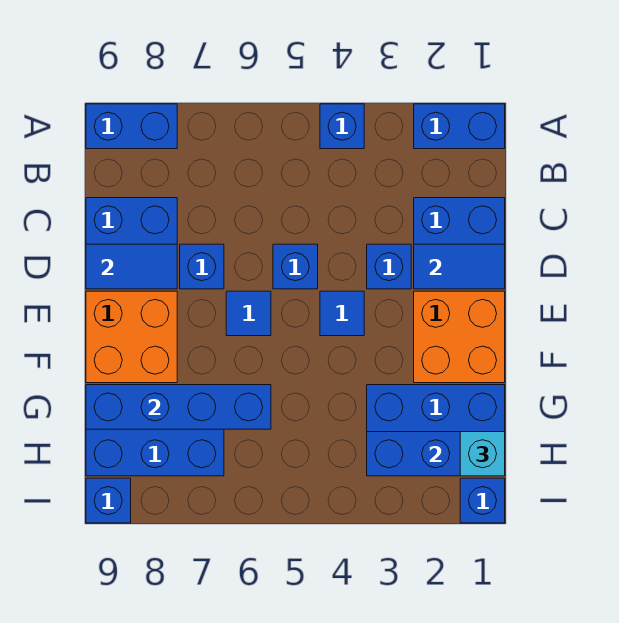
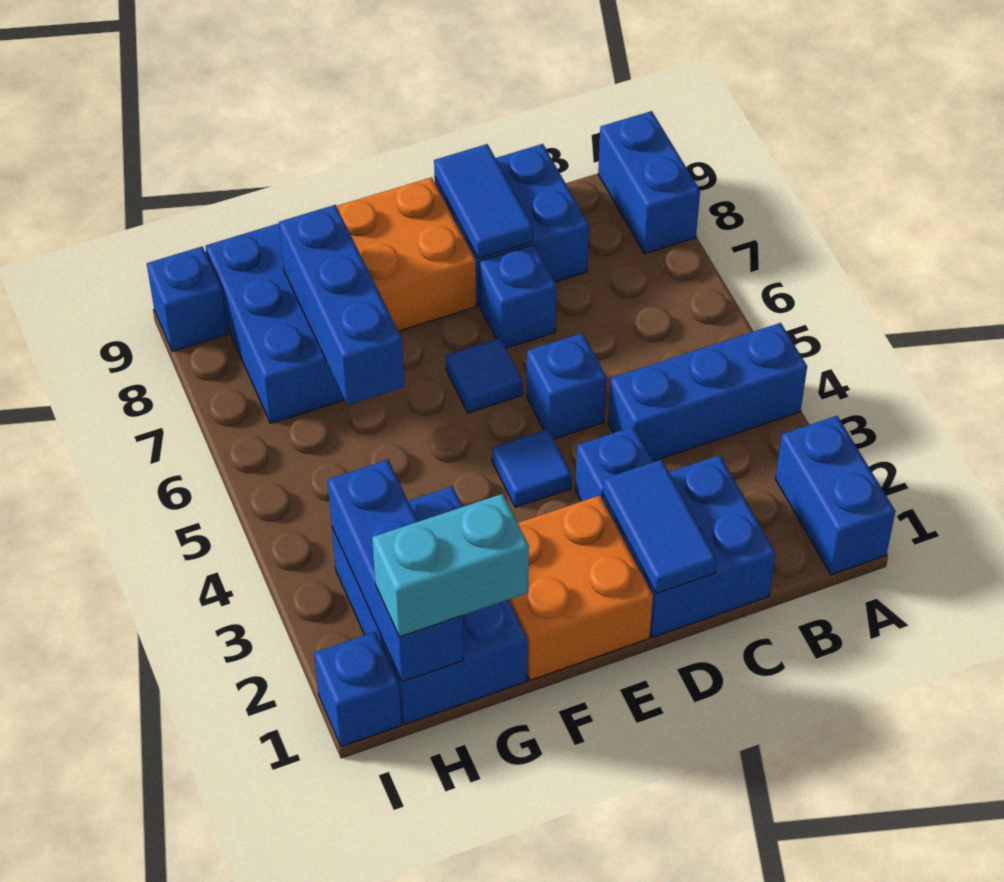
blue brick A4 level 1 -> blue brick A4:C4 level 1
blue brick G6:G9 level 2 -> blue brick G6:G8 level 2
cyan brick H1 level 3 -> cyan brick G1:H1 level 3

